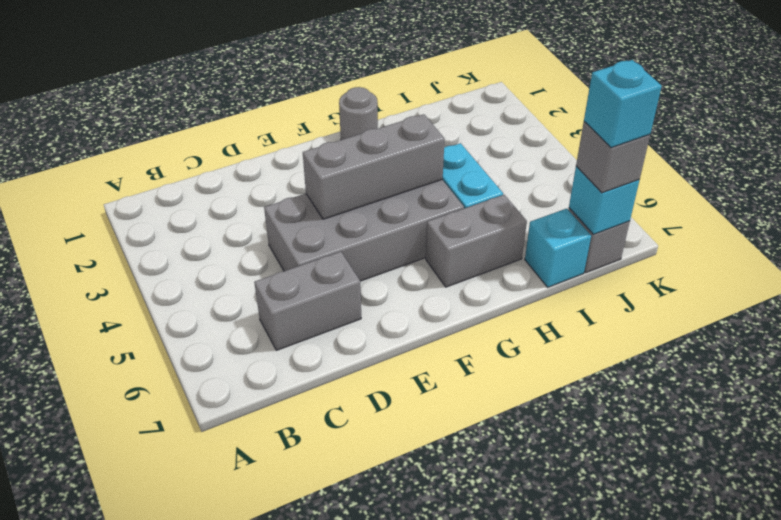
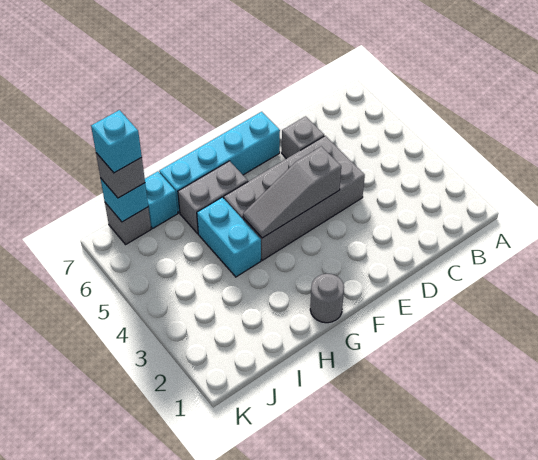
grey brick C6:D6 level 1 -> grey brick D6 level 1
grey brick E4:G4 level 2 -> grey slope E4:G4 level 2 top E
none -> cyan brick E7:H7 level 1

